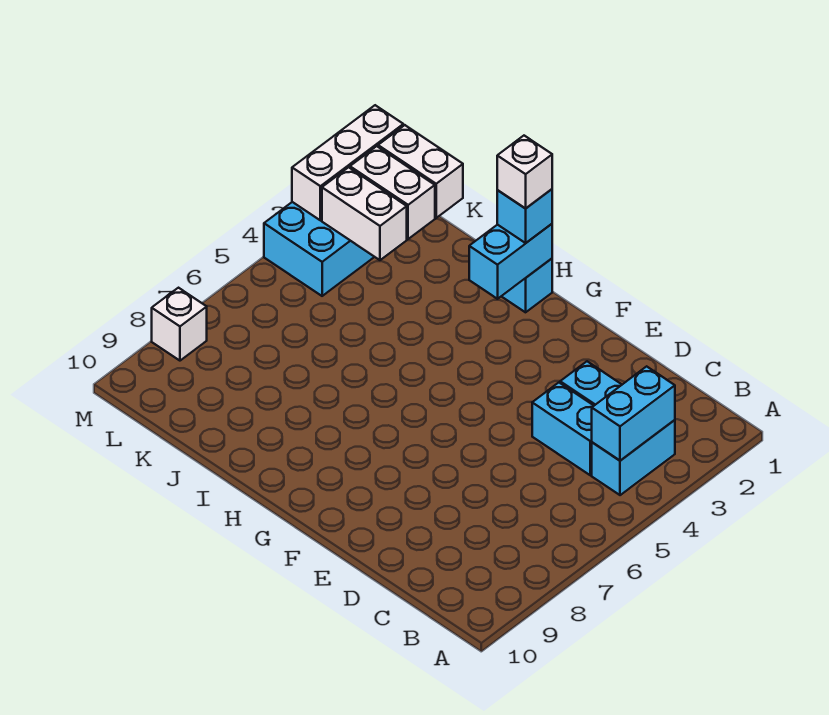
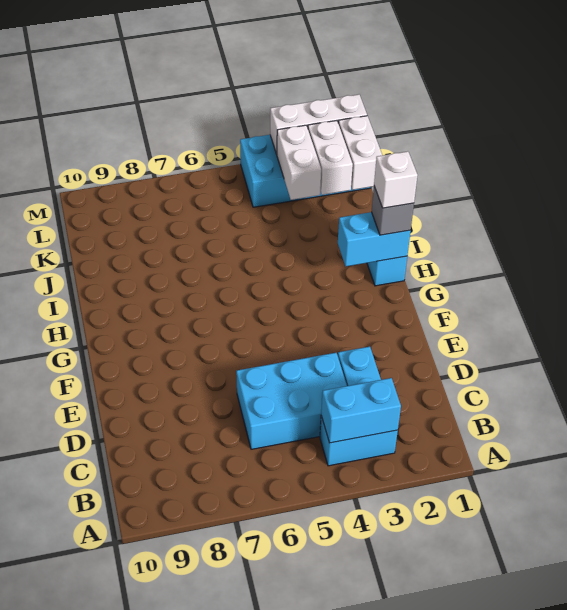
cyan brick C4:D4 level 1 -> cyan brick C4:D6 level 1
cyan brick H1 level 3 -> grey brick H1 level 3
white brick M8 level 1 -> none

